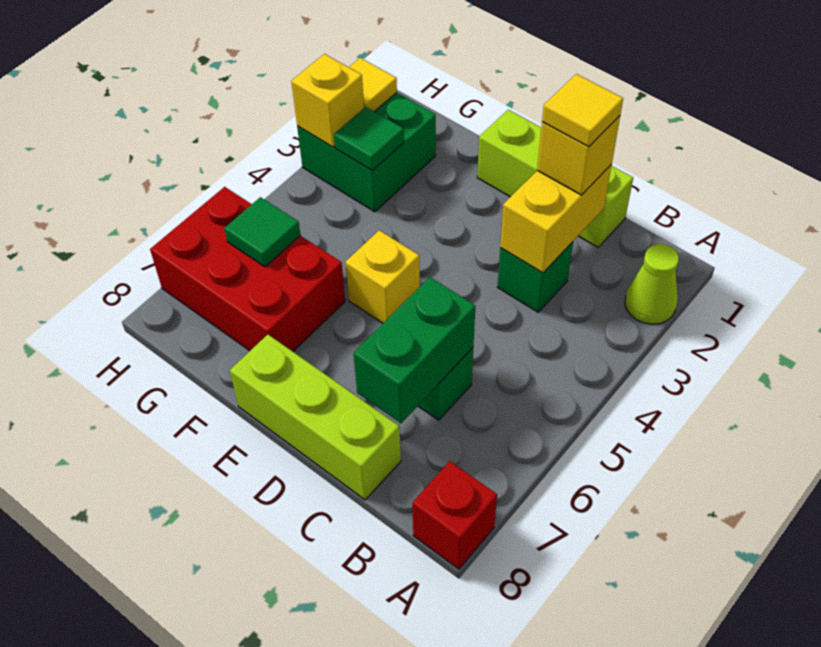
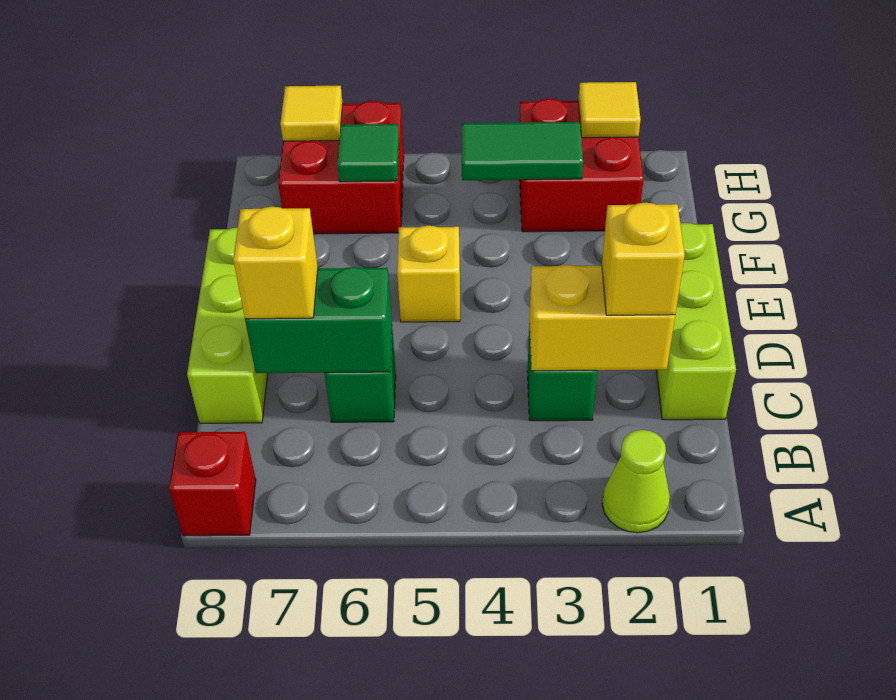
yellow tile C2 level 4 -> yellow tile H7 level 2
red brick F6:H7 level 1 -> red brick G6:H7 level 1
green brick G2:H3 level 1 -> red brick G2:H3 level 1
green tile G3 level 2 -> green tile G3:G4 level 2
yellow brick H3 level 2 -> yellow brick C7 level 3

